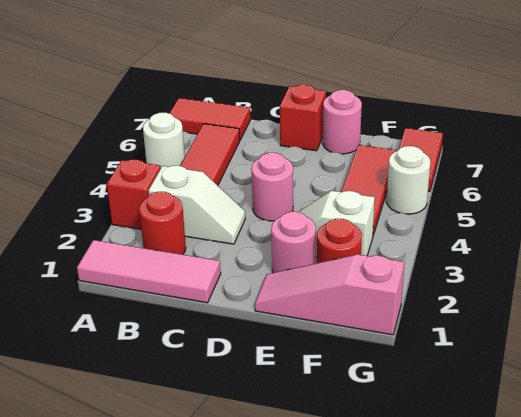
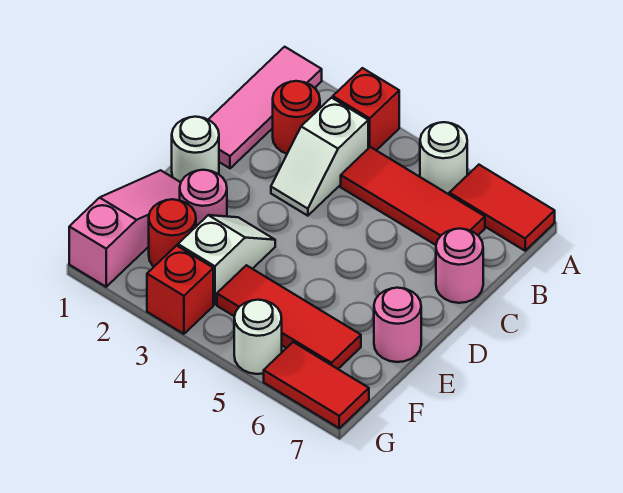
red tile A7:B7 level 1 -> red tile A6:A7 level 1
none -> white round brick D1 level 1
pink round brick D4 level 1 -> pink round brick C7 level 1
red brick D7 level 1 -> red brick G3 level 1

